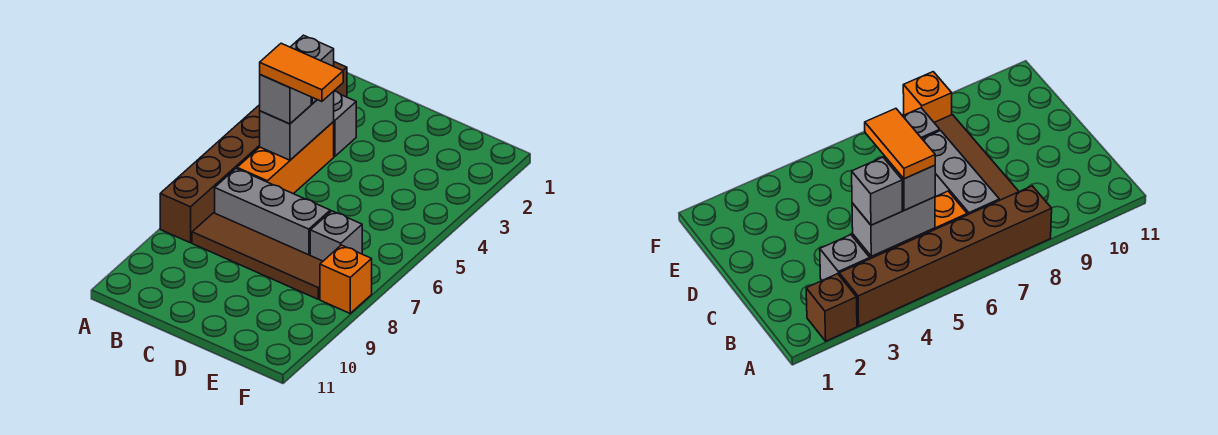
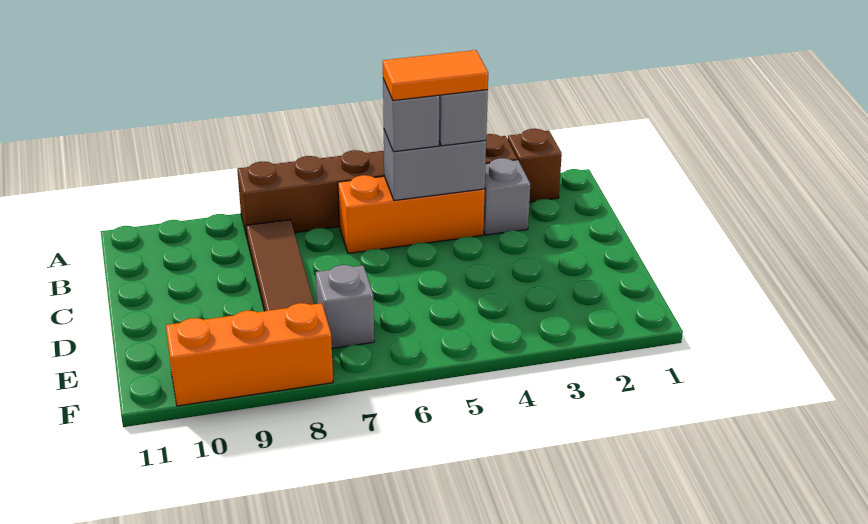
orange tile B5:C5 level 4 -> orange tile B4:B5 level 4
grey brick B7:D7 level 1 -> none
orange brick F8 level 1 -> orange brick F8:F10 level 1

